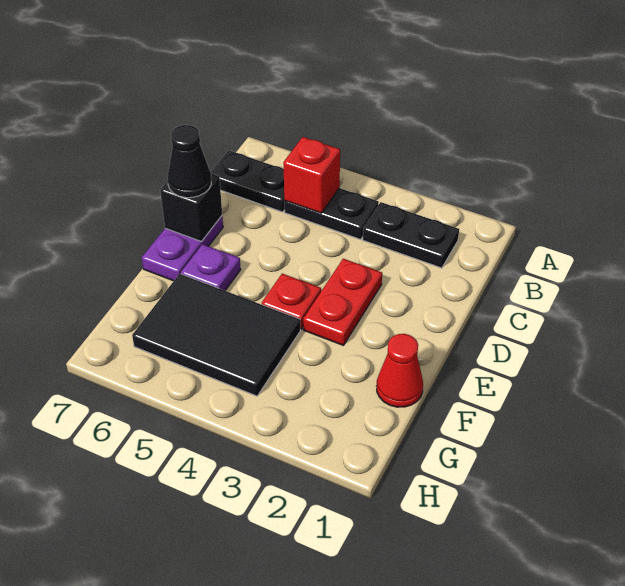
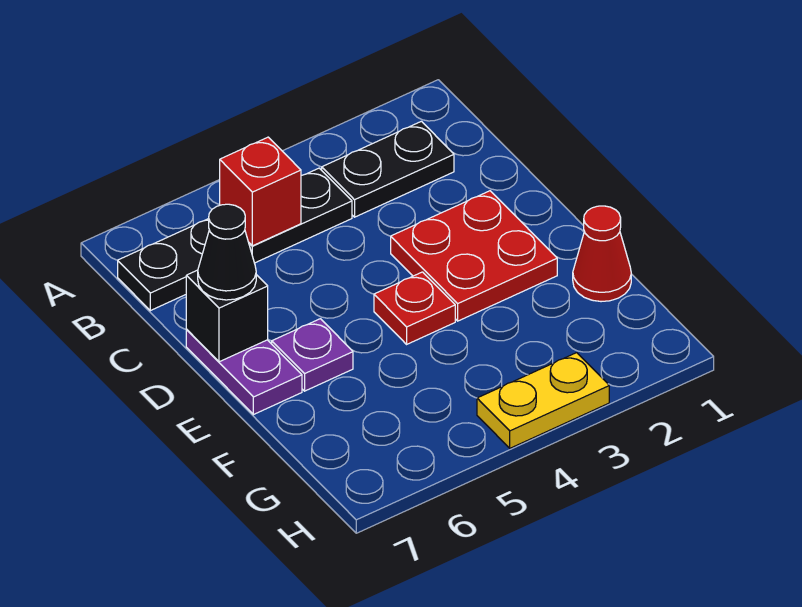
red plate D3:E3 level 1 -> red plate D2:E3 level 1
black tile F4:G6 level 1 -> none
none -> yellow plate H3:H4 level 1

